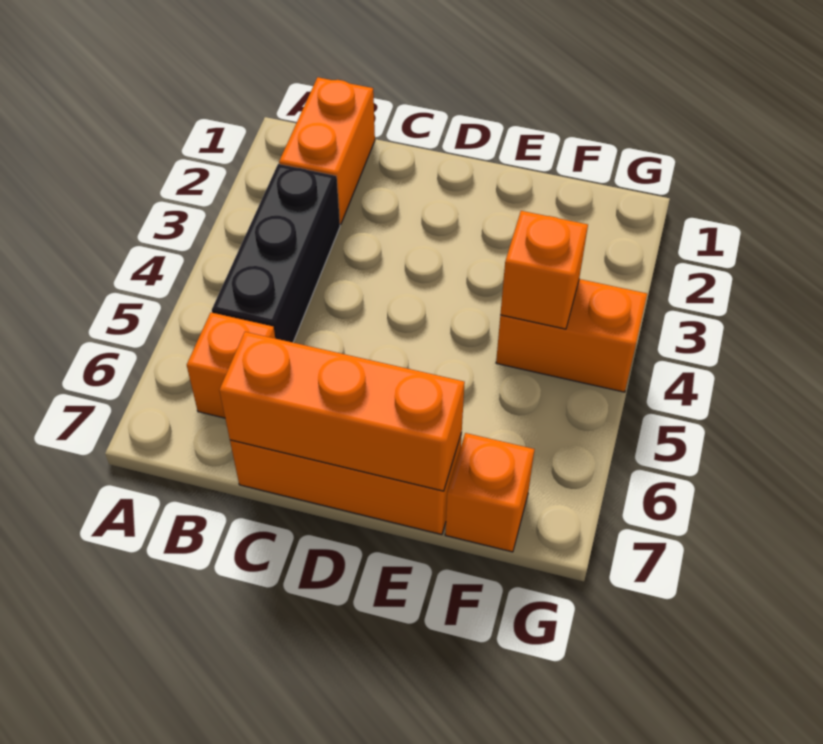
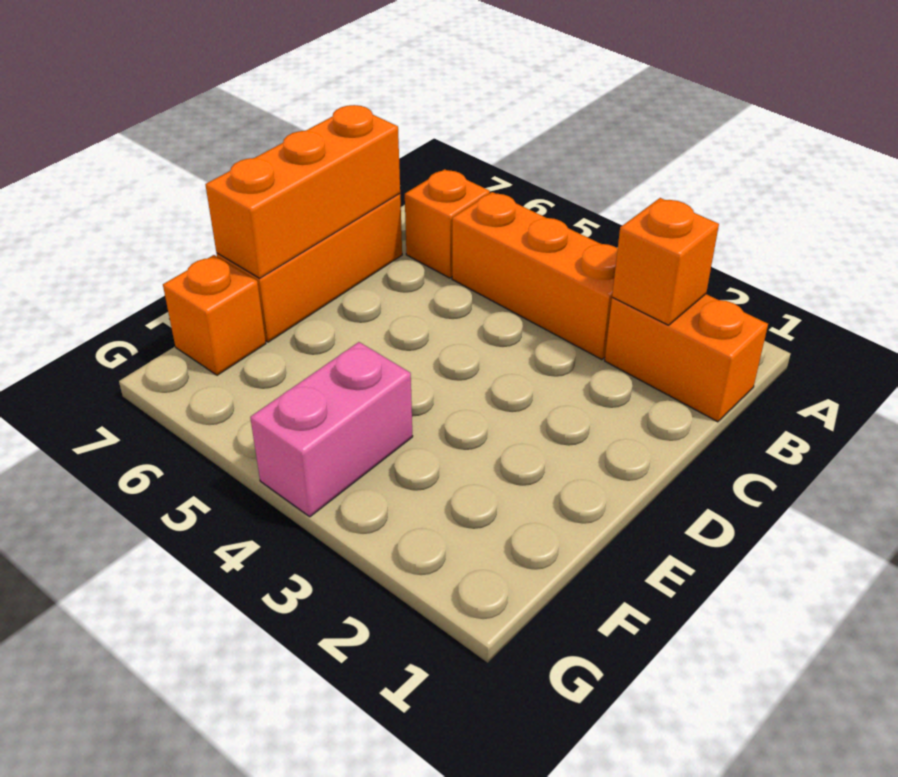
black brick B3:B5 level 1 -> orange brick B3:B5 level 1
orange brick F4:G4 level 1 -> pink brick F4:G4 level 1
orange brick F4 level 2 -> orange brick B2 level 2

